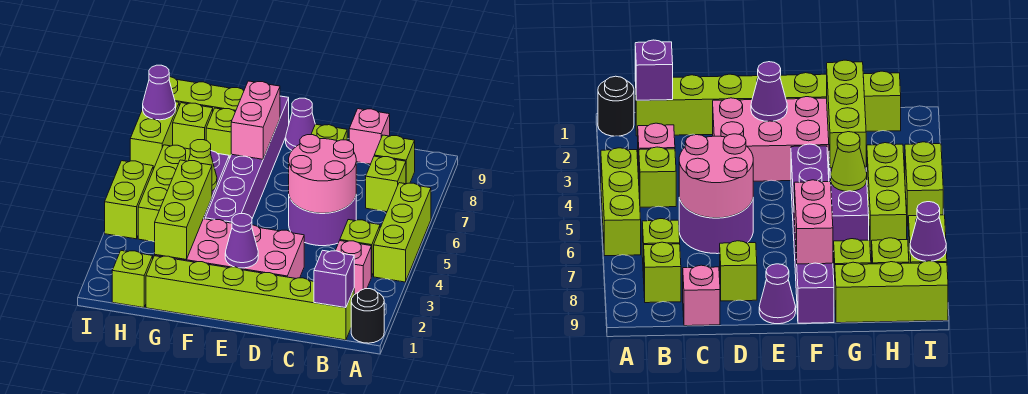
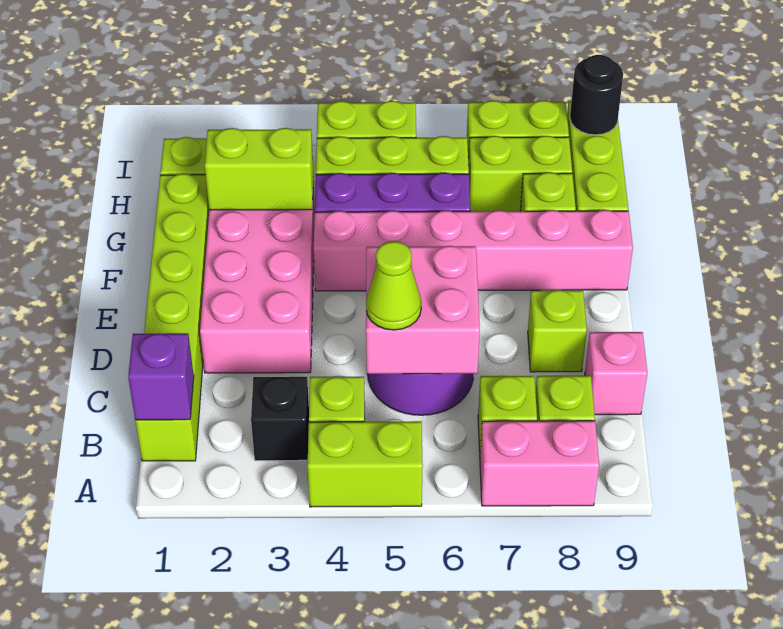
black round brick A1 level 1 -> black round brick I9 level 2
lime brick A4:A6 level 1 -> lime brick A4:A5 level 1
pink brick B3 level 1 -> black brick B3 level 1
pink round brick C5:D6 level 2 -> pink brick C5:D6 level 2
purple cone E2 level 2 -> none
purple cone E9 level 1 -> none
purple brick F4:F9 level 1 -> pink brick F4:F9 level 1
pink brick F7:F8 level 2 -> pink brick A7:A8 level 1
lime brick G2:G4 level 2 -> lime brick G2:G3 level 2
lime cone G5 level 2 -> lime cone C5 level 3
lime brick H8 level 1 -> lime brick H7:H8 level 1
purple cone I8 level 2 -> none

